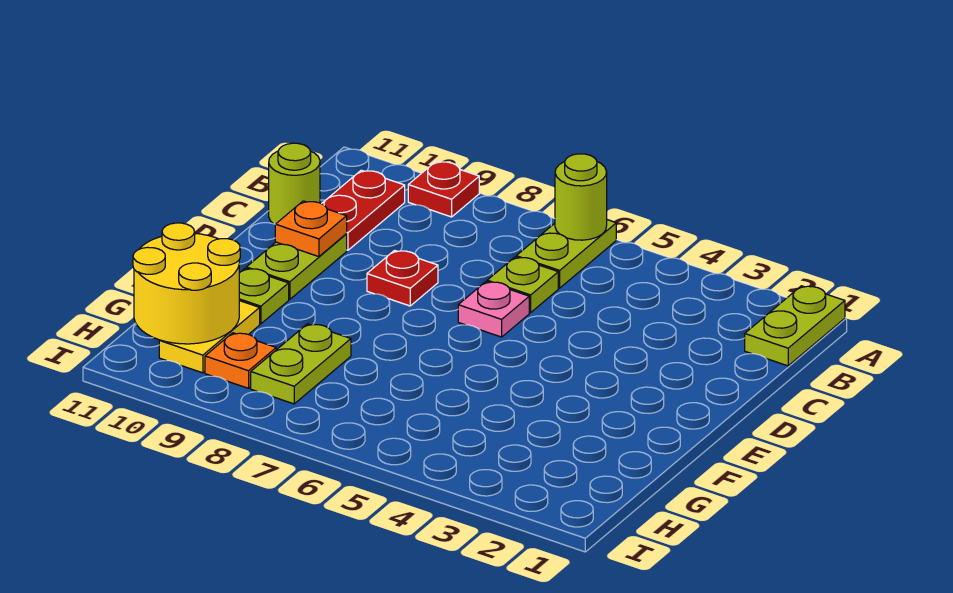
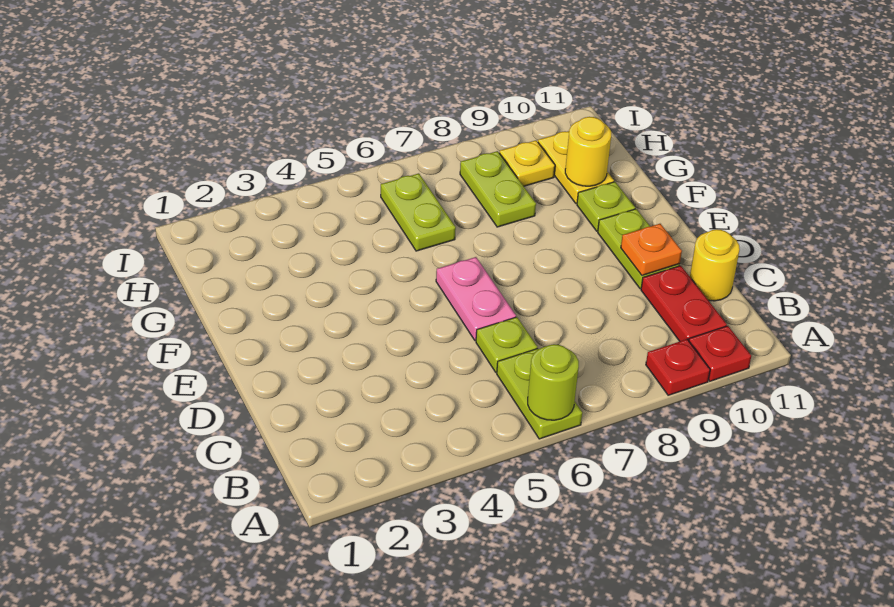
lime plate A1:B1 level 1 -> lime plate G6:H6 level 1
lime round brick C11 level 1 -> yellow round brick C11 level 1
pink plate D6 level 1 -> pink plate D6:E6 level 1
red plate D8 level 1 -> red plate A10 level 1
yellow round brick G10:H11 level 2 -> yellow round brick G10 level 2
orange plate H9 level 1 -> yellow plate H9 level 1

